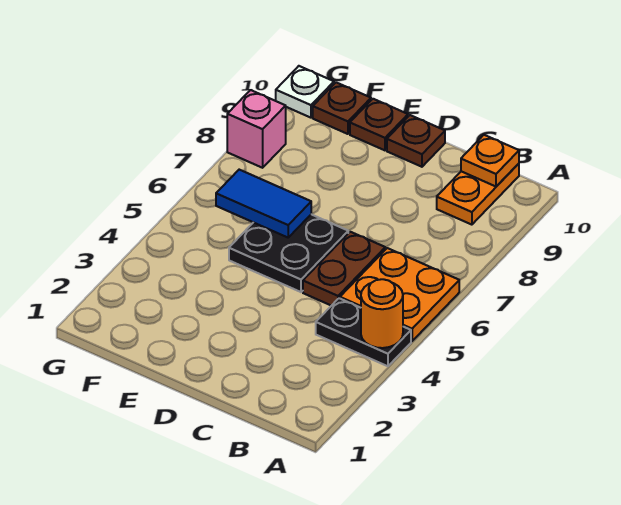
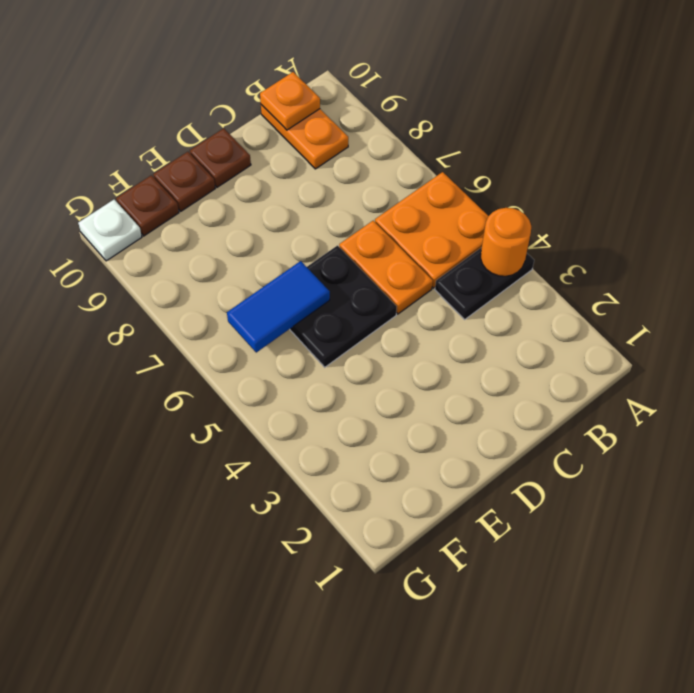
brown plate C5:C6 level 1 -> orange plate C5:C6 level 1
pink brick G8 level 1 -> none

